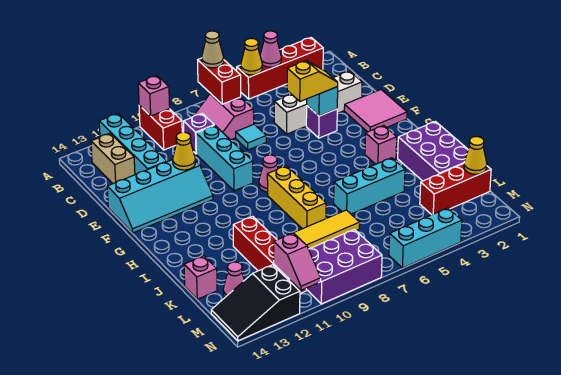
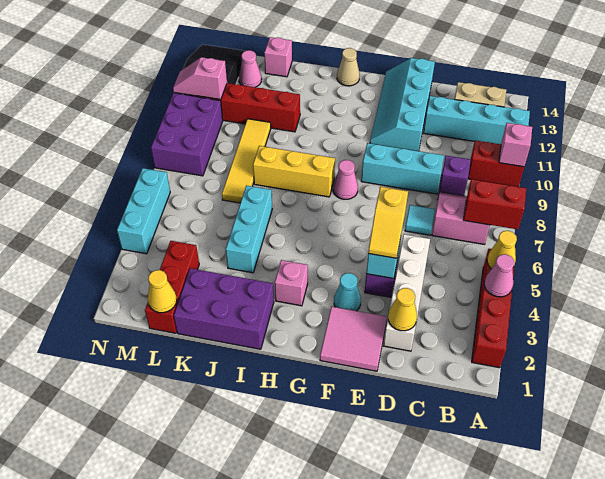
tan cone A7 level 3 -> tan cone H14 level 1
yellow cone E11 level 2 -> yellow cone D2 level 2
none -> cyan cone F3 level 1

